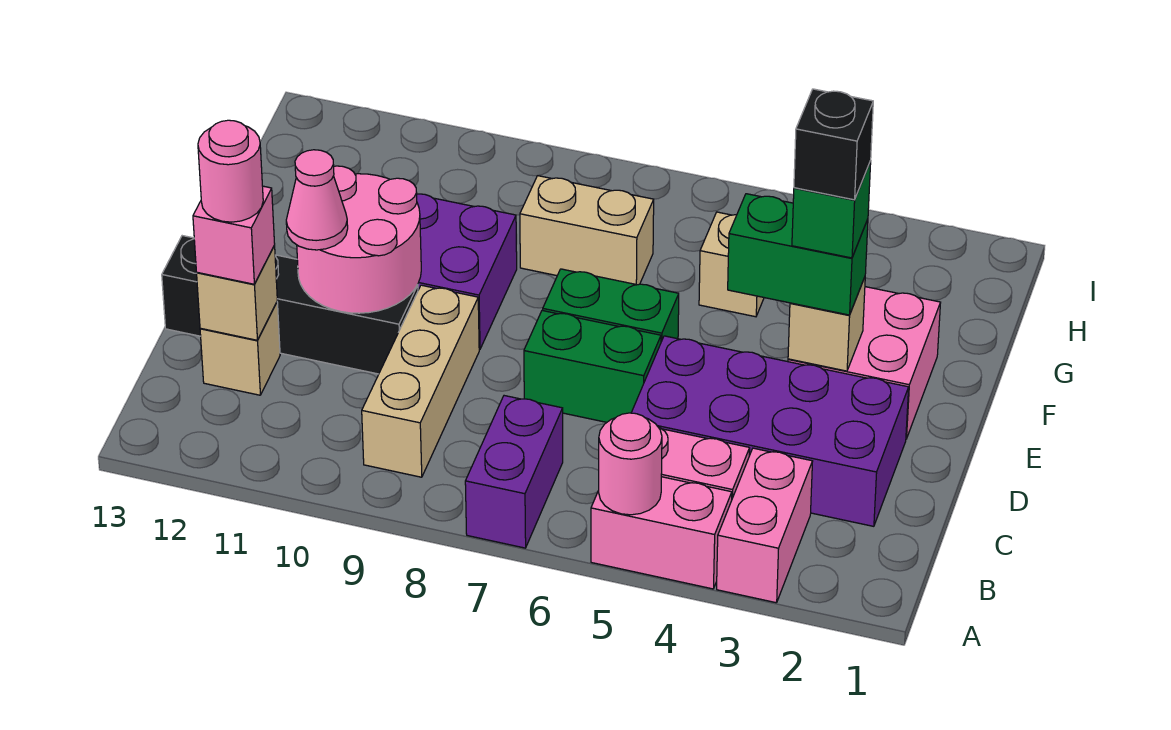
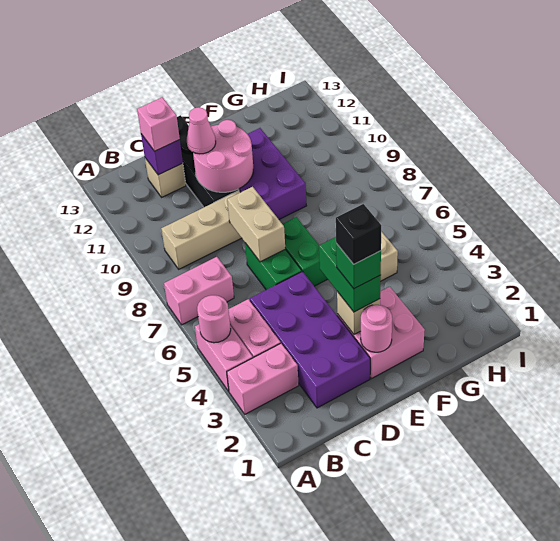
purple brick A7:B7 level 1 -> pink brick A7:B7 level 1
tan brick C12 level 2 -> purple brick C12 level 2
pink round brick C12 level 4 -> pink round brick E2 level 2
tan brick G7:G8 level 1 -> tan brick D7:D8 level 2

